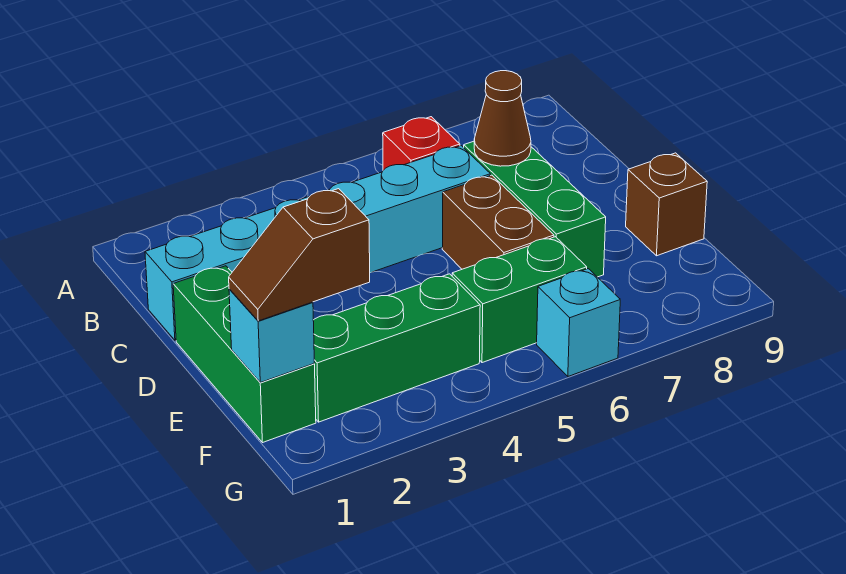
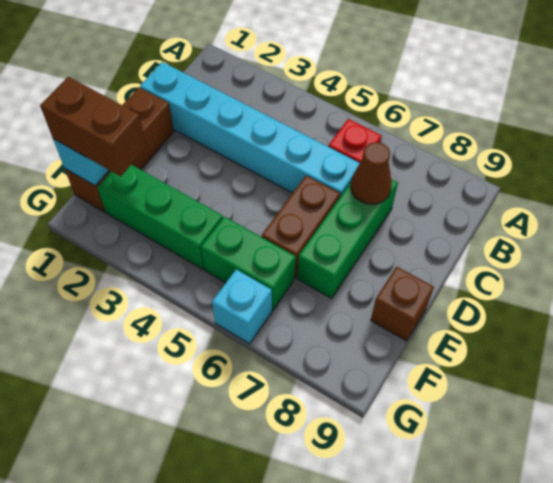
green brick D1:F1 level 1 -> brown brick D1:F1 level 1
brown slope F1:F2 level 3 top 2 -> brown brick F1:F2 level 3

